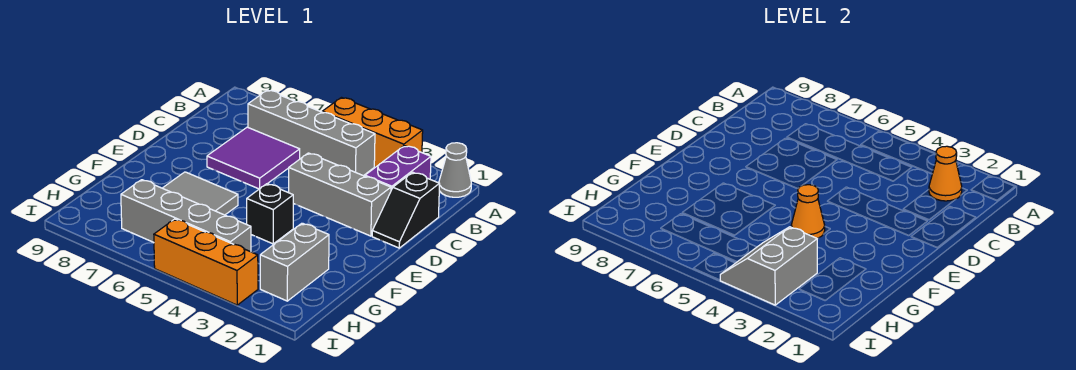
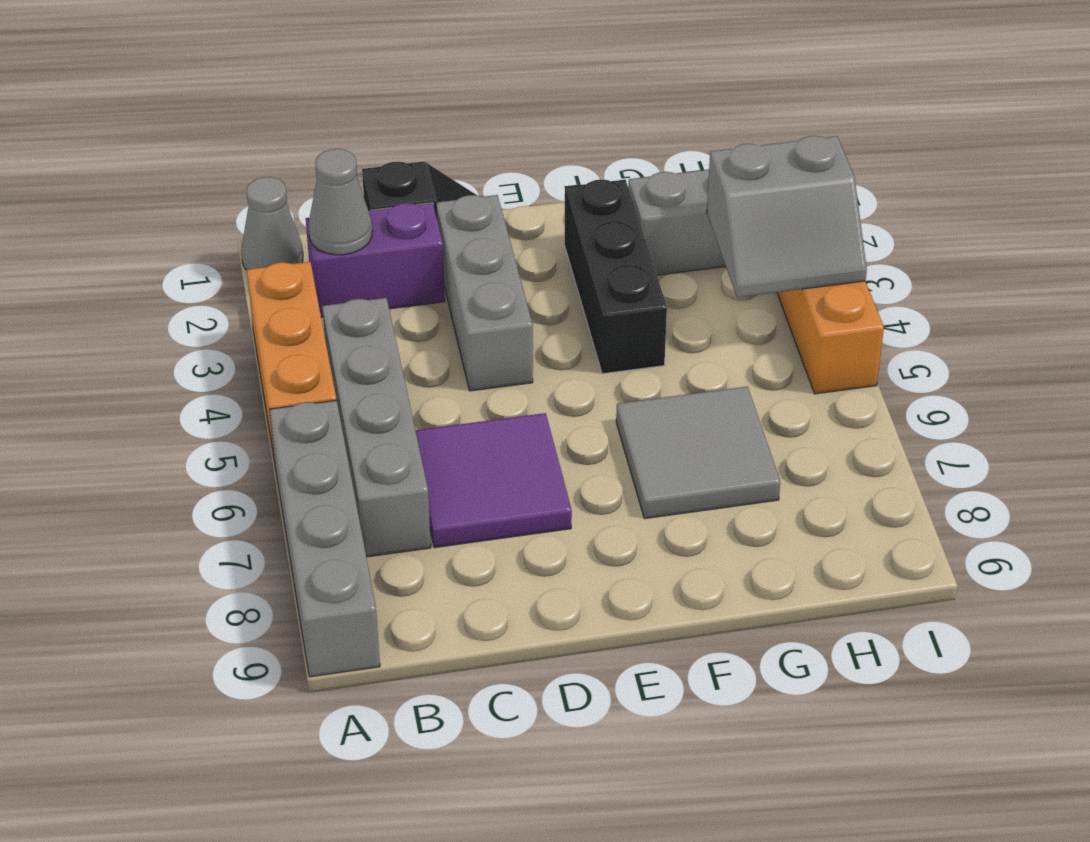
orange cone B2 level 2 -> grey cone B2 level 2
black brick F4 level 1 -> black brick F2:F4 level 1
orange cone F4 level 2 -> none
grey brick H4:H7 level 1 -> grey brick A6:A9 level 1

